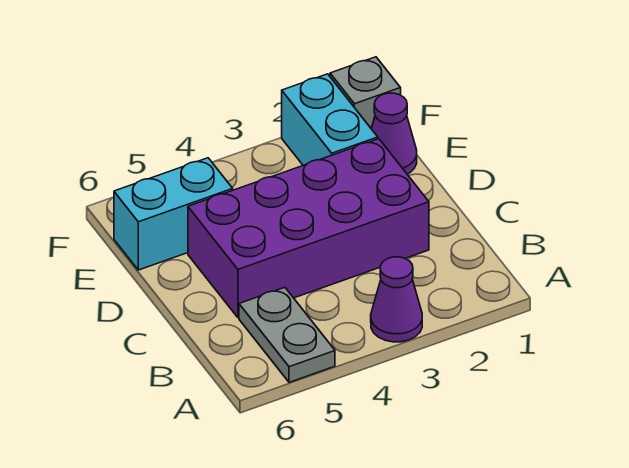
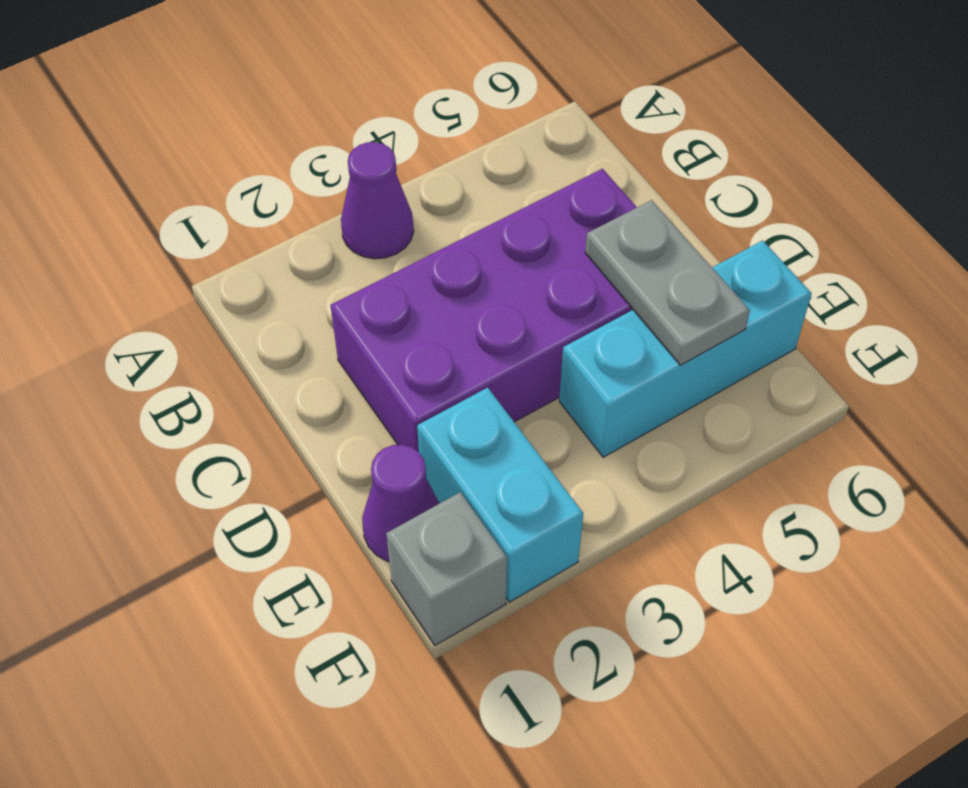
grey plate A5:B5 level 1 -> grey plate D5:E5 level 2
cyan brick E5:E6 level 1 -> cyan brick E4:E6 level 1

